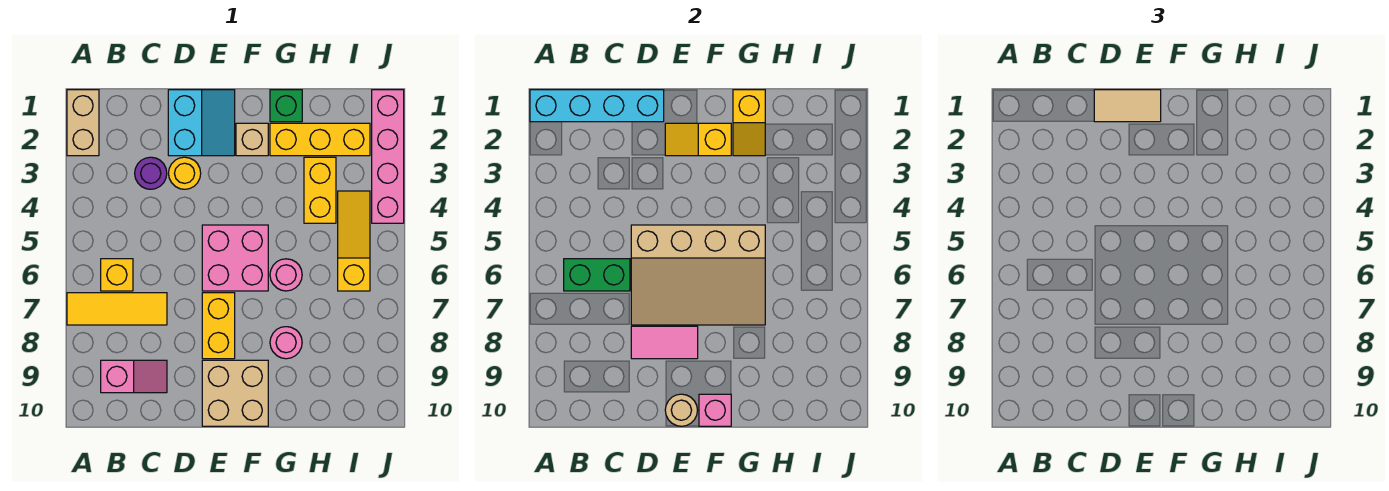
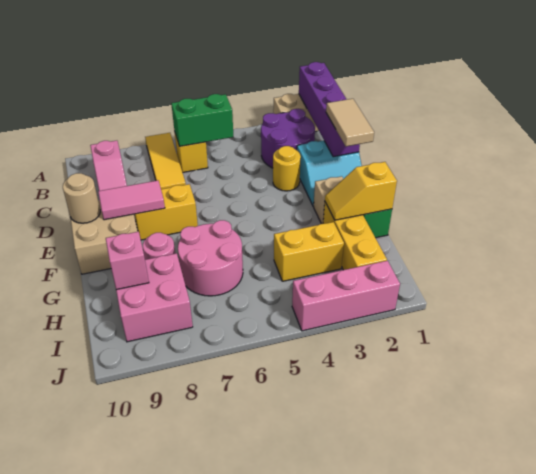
cyan brick A1:D1 level 2 -> purple brick A1:D1 level 2
green brick B6:C6 level 2 -> green brick B5:B6 level 2
purple round brick C3 level 1 -> purple round brick B2:C3 level 1
tan slope D5:G7 level 2 top 5 -> none
pink tile D8:E8 level 2 -> pink tile E8:E9 level 2
yellow slope E2:F2 level 2 top F -> none
pink brick E5:F6 level 1 -> pink brick H8:I9 level 1
pink brick F10 level 2 -> pink brick H9 level 2
pink round brick G6 level 1 -> pink round brick G6:H7 level 1
yellow slope I4:I6 level 1 top 6 -> none
pink brick J1:J4 level 1 -> pink brick J2:J4 level 1

